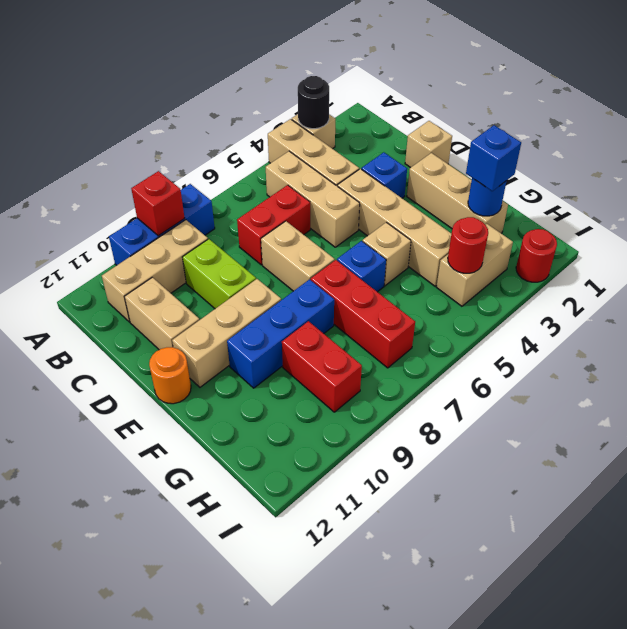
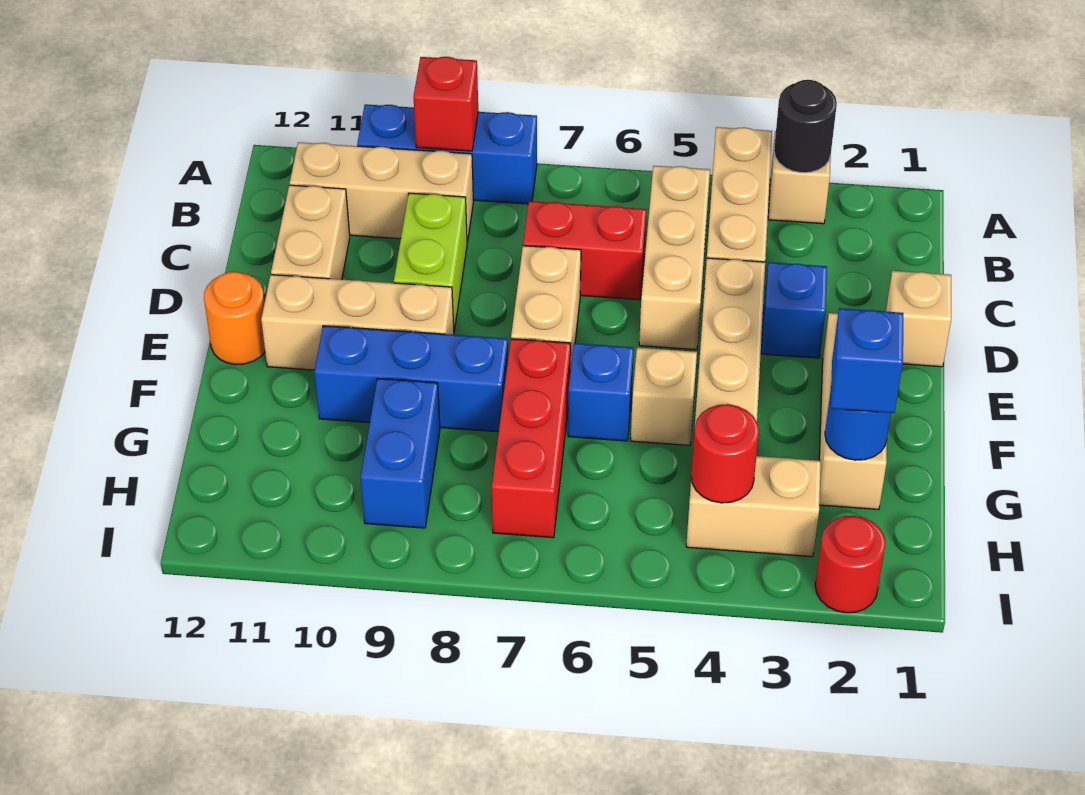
red brick G9:H9 level 1 -> blue brick G9:H9 level 1

